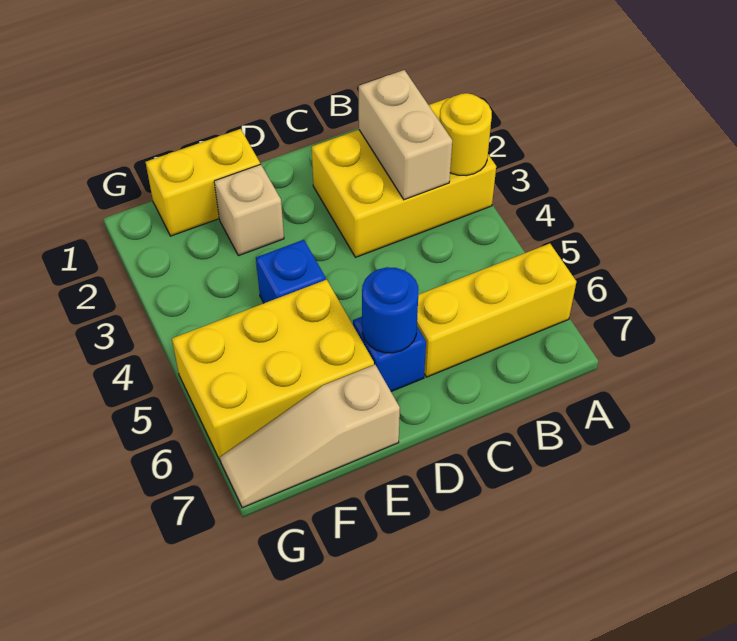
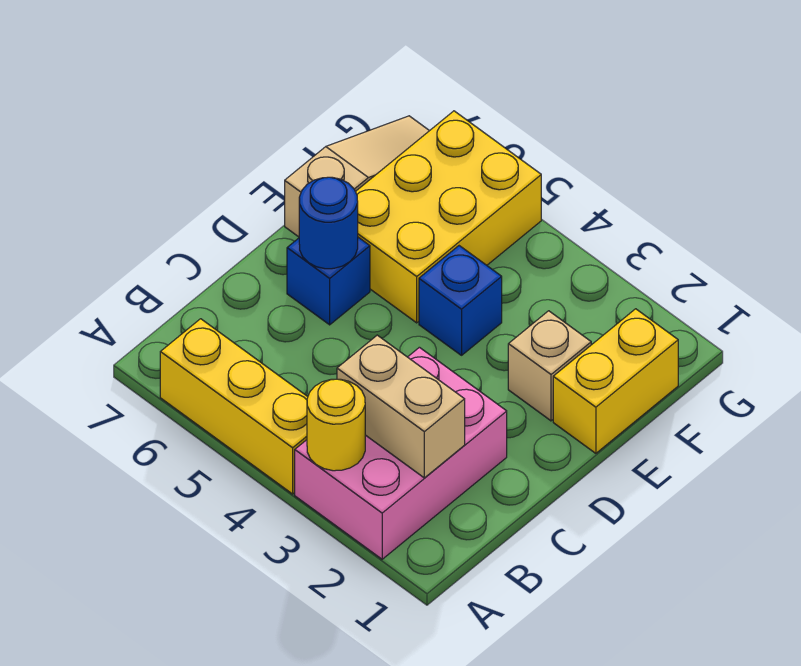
yellow brick A2:C3 level 1 -> pink brick A2:C3 level 1
yellow brick A6:C6 level 1 -> yellow brick A4:A6 level 1

